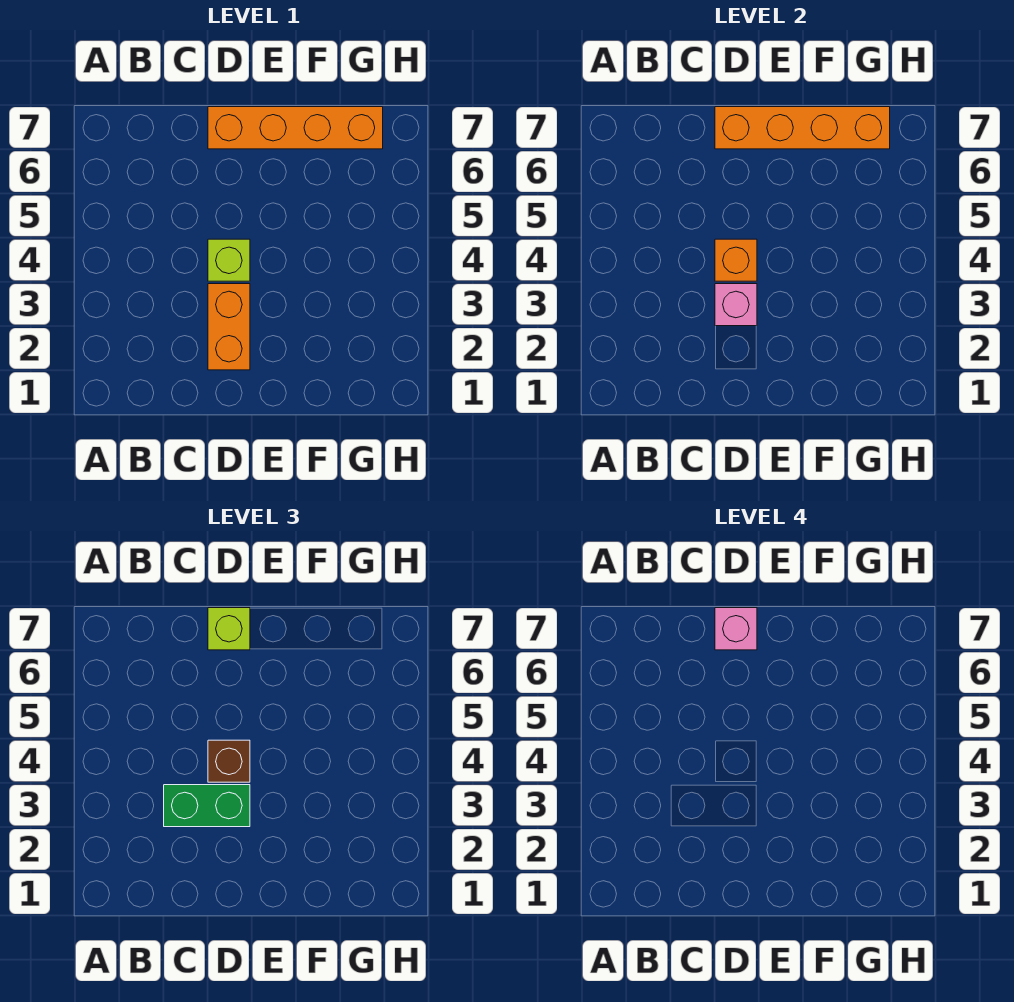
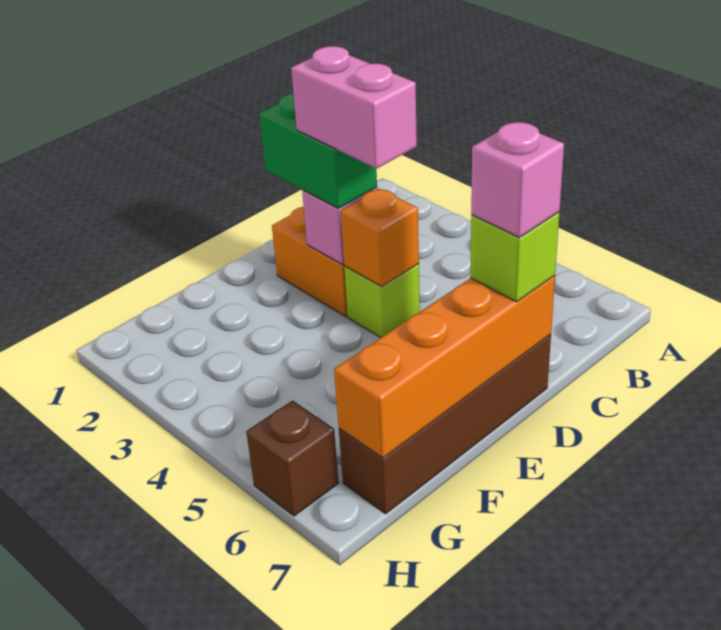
green brick C3:D3 level 3 -> green brick D2:D3 level 3
none -> pink brick D3:D4 level 4
brown brick D4 level 3 -> brown brick H6 level 1
orange brick D7:G7 level 1 -> brown brick D7:G7 level 1

